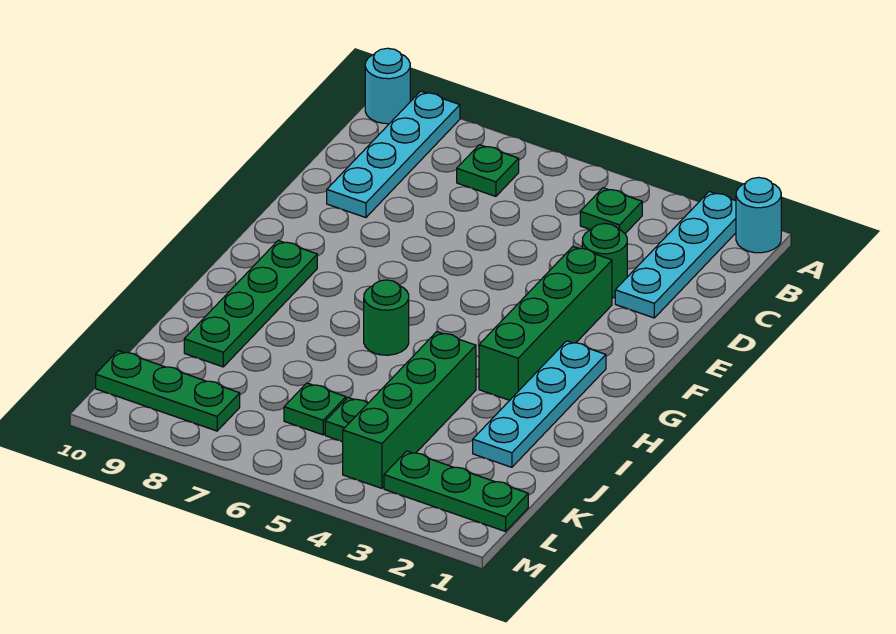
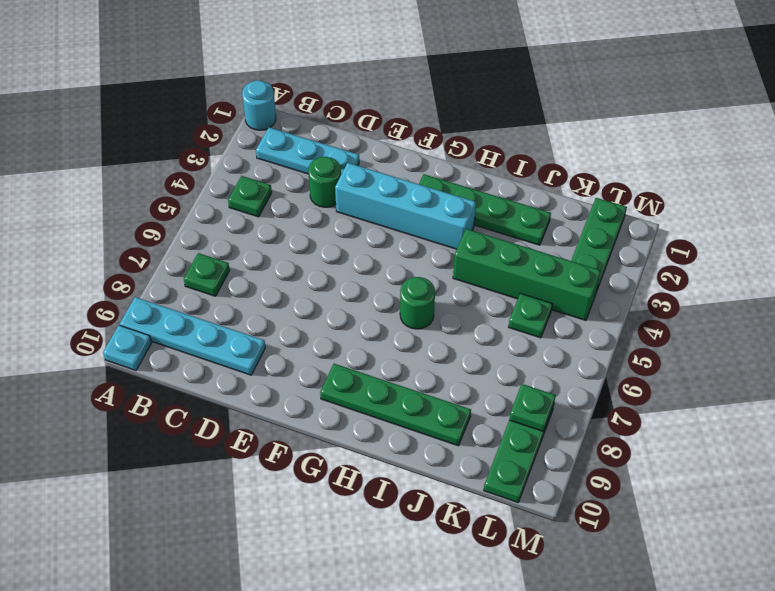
cyan plate A2:D2 level 1 -> cyan plate B2:D2 level 1
cyan round brick A10 level 1 -> cyan plate A10 level 1
green brick E3:H3 level 1 -> cyan brick E3:H3 level 1
cyan plate G2:J2 level 1 -> green plate G2:J2 level 1
green plate K6 level 1 -> green plate L8 level 2

